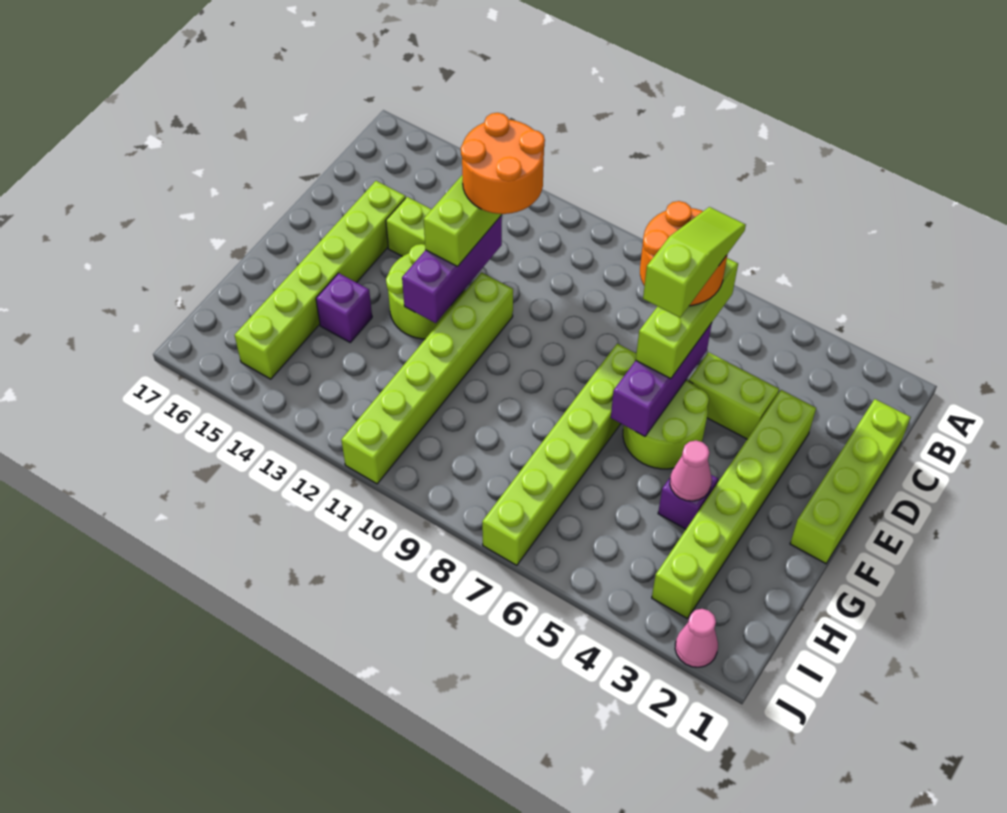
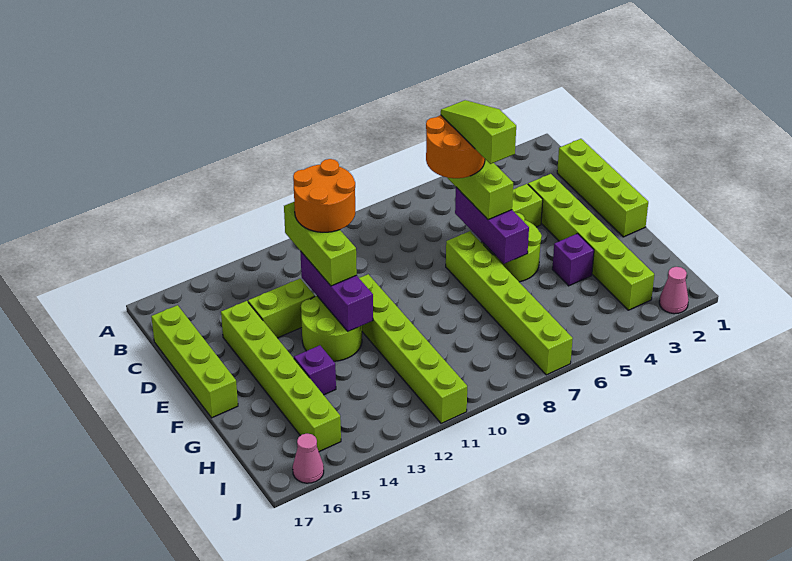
none -> lime brick C17:F17 level 1
pink cone G4 level 2 -> pink cone J16 level 1

